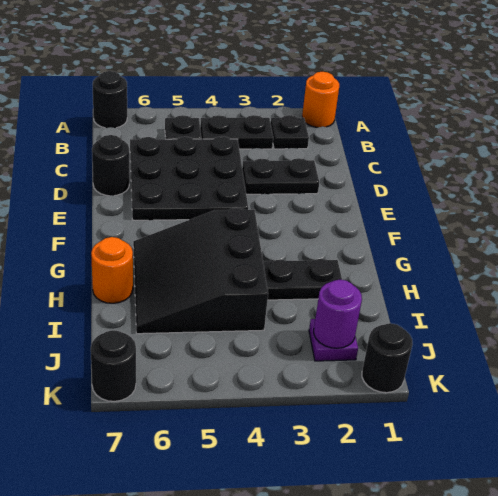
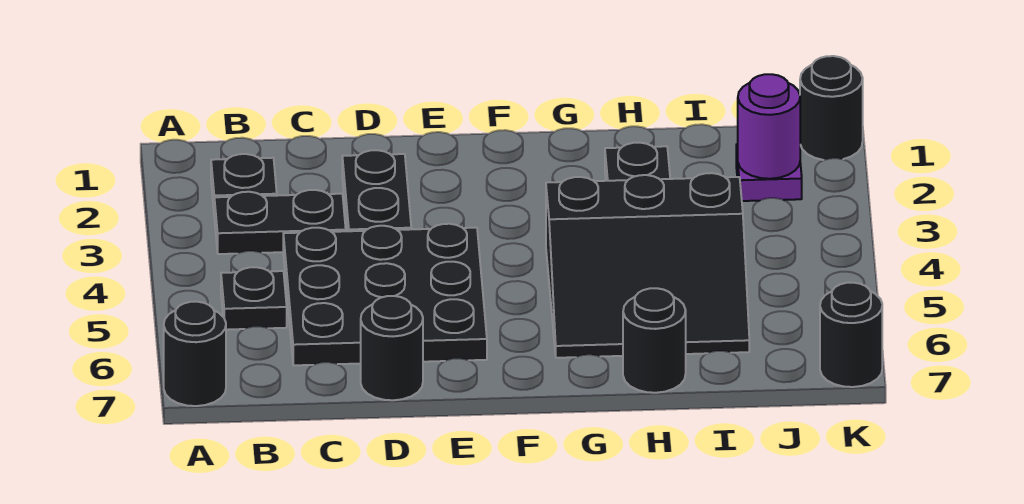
orange round brick A1 level 1 -> none
black plate B3:B4 level 1 -> black plate B3:C3 level 1
orange round brick H7 level 1 -> black round brick H7 level 1

